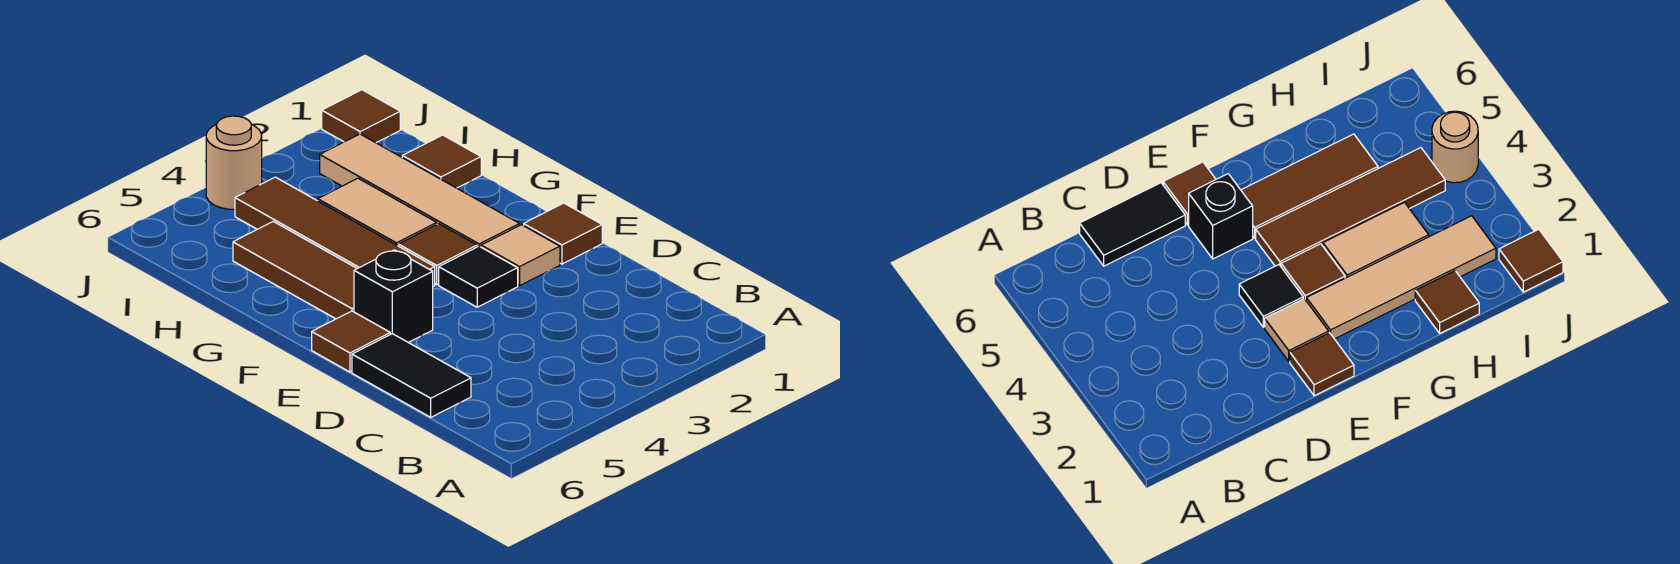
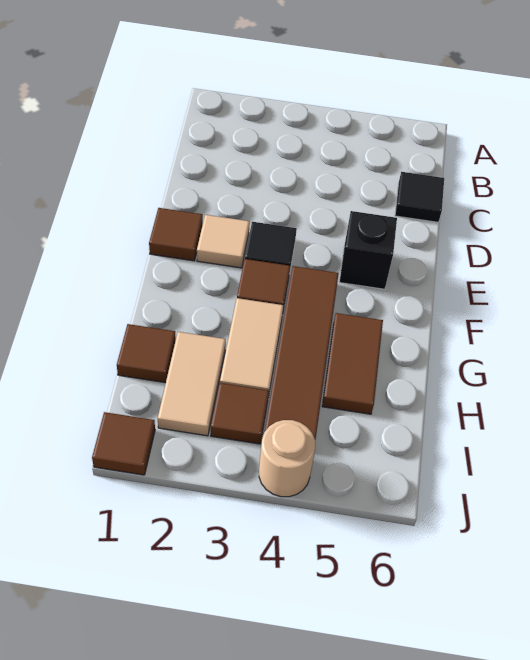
black tile C6:D6 level 1 -> black tile C6 level 1
brown tile E6 level 1 -> brown tile I3 level 1
tan tile F2:I2 level 1 -> tan tile H2:I2 level 1
brown tile F5:H5 level 1 -> brown tile G5:H5 level 1

